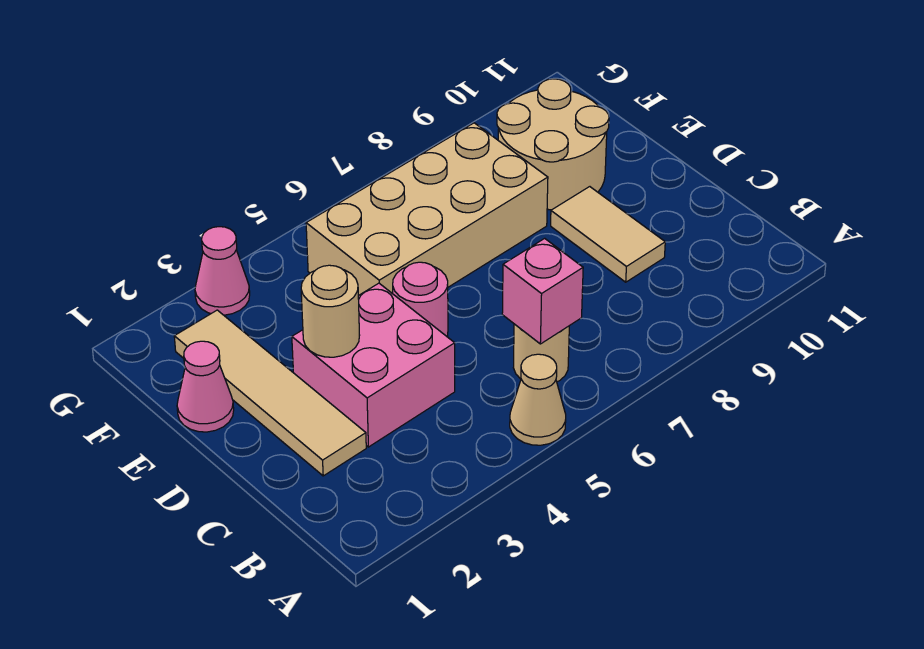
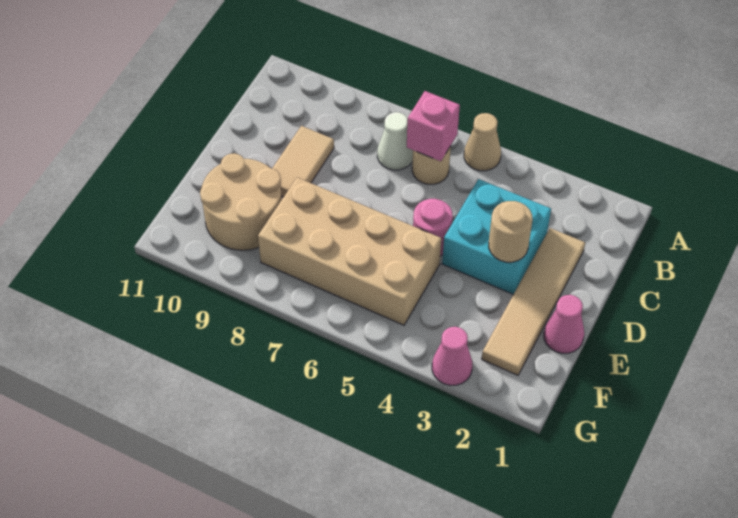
none -> white cone B7 level 1
pink brick C3:D4 level 1 -> cyan brick C3:D4 level 1

